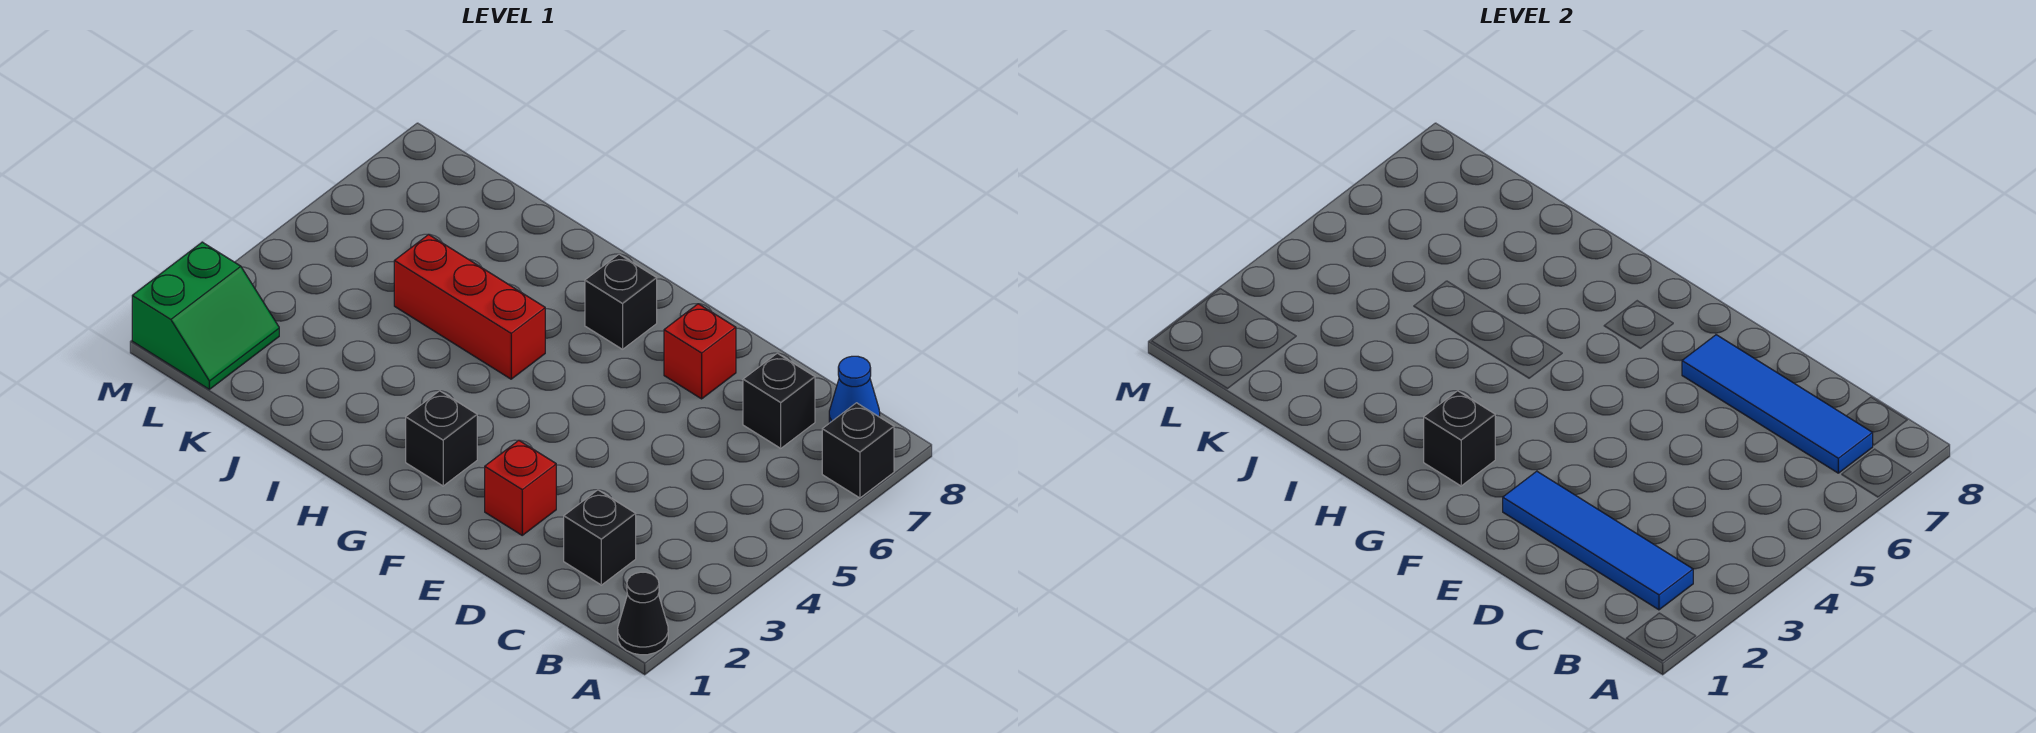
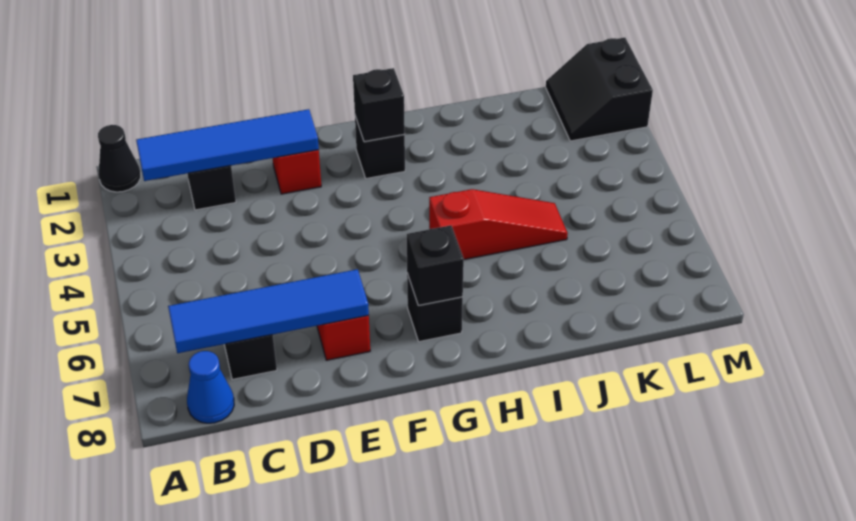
black brick A7 level 1 -> black brick G7 level 2
red brick H5:J5 level 1 -> red slope H5:J5 level 1 top H
green slope L1:M2 level 1 top M -> black slope L1:M2 level 1 top M

